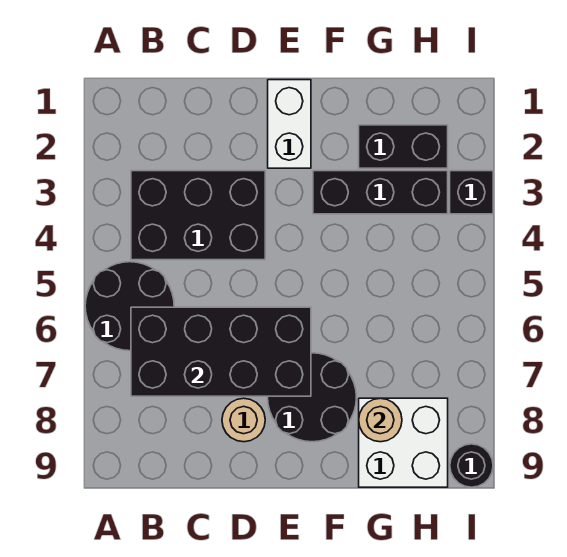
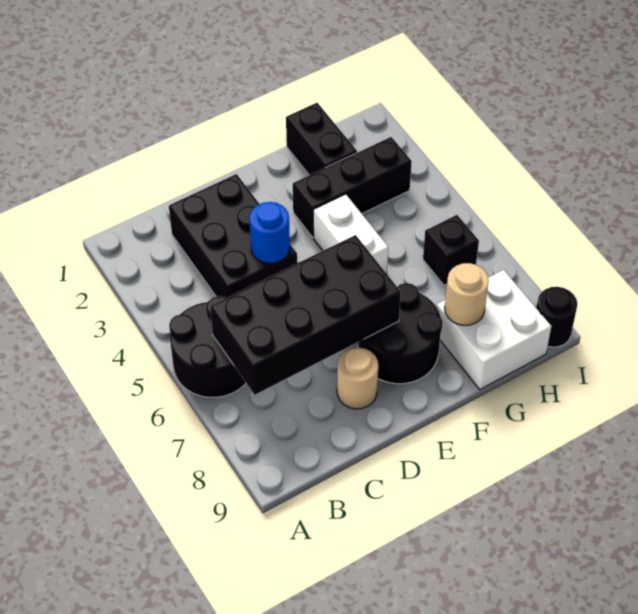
black brick B3:D4 level 1 -> black brick C2:D4 level 1
none -> blue round brick D4 level 2
white brick E1:E2 level 1 -> white brick F4:F5 level 1
black brick G2:H2 level 1 -> black brick G1:G2 level 1
black brick I3 level 1 -> black brick H6 level 1

